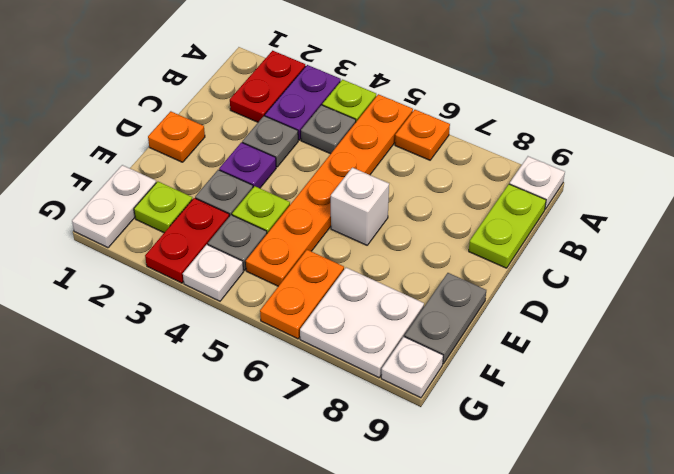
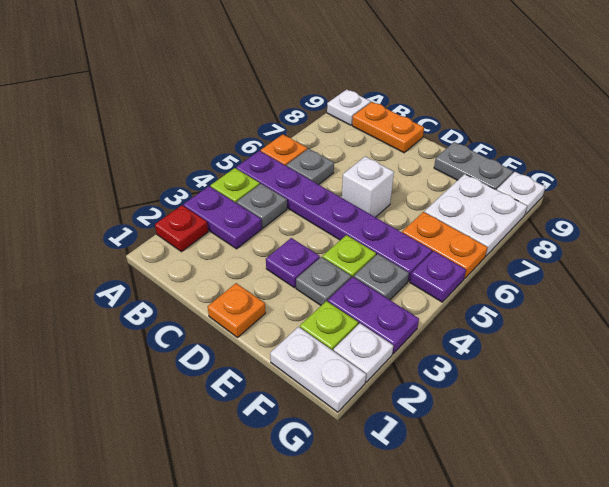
red plate A2:B2 level 1 -> red plate A2 level 1
orange plate A5:F5 level 1 -> purple plate A5:F5 level 1
lime plate B9:C9 level 1 -> orange plate B9:C9 level 1
grey plate C3 level 1 -> grey plate B6 level 1
red plate F3:G3 level 1 -> purple plate F3:G3 level 1
white plate G4 level 1 -> white plate G2 level 1
none -> purple plate G5 level 1

